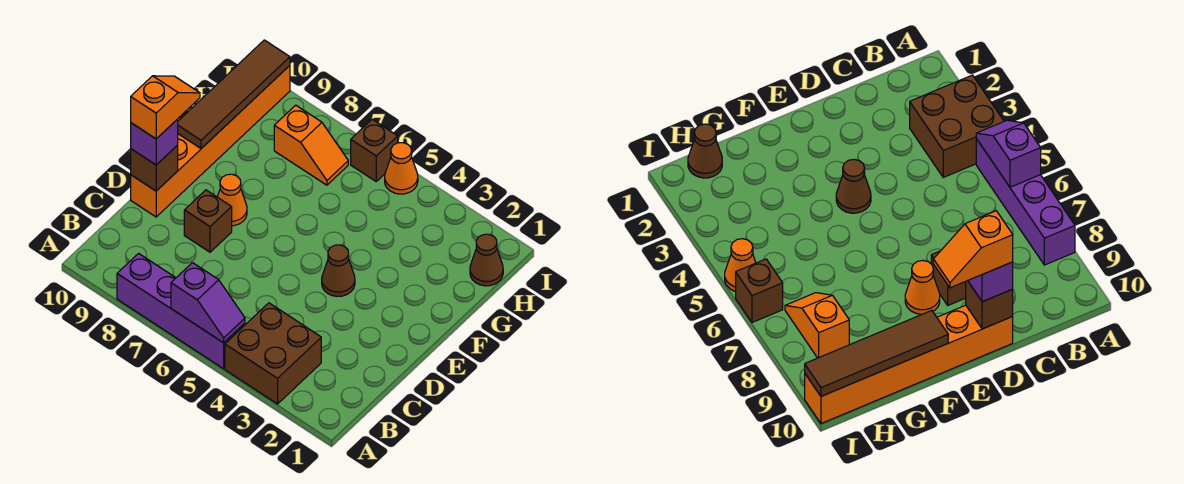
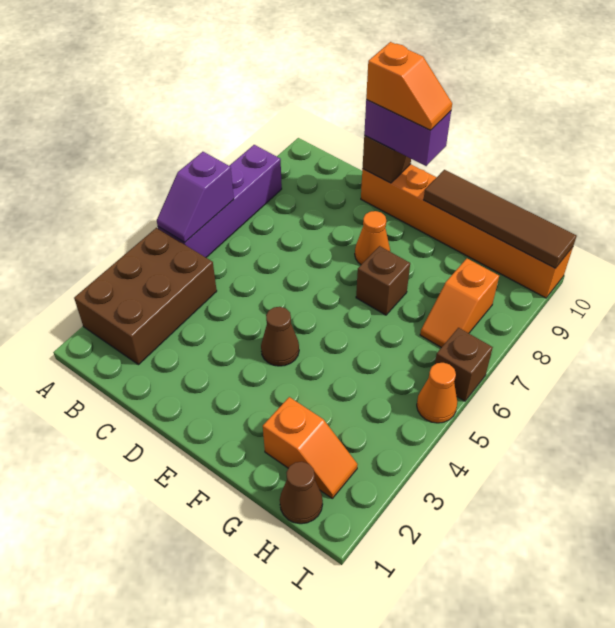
brown brick A3:B4 level 1 -> brown brick A2:B4 level 1
brown brick D8 level 1 -> brown brick F7 level 1
purple brick D10 level 3 -> purple brick D10:E10 level 3
none -> orange slope G2:H2 level 1 top G

